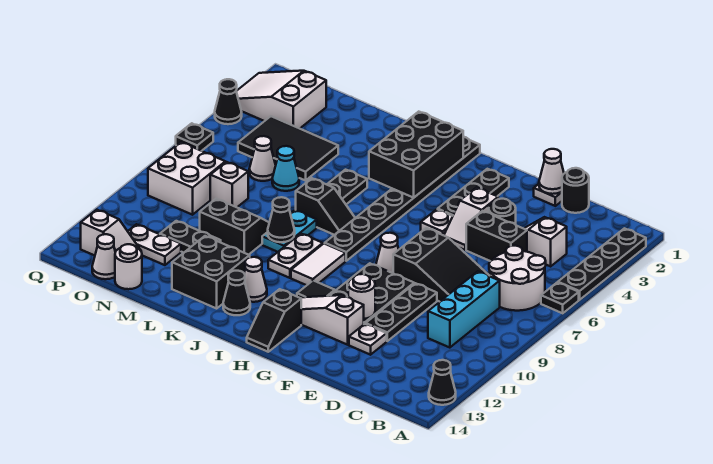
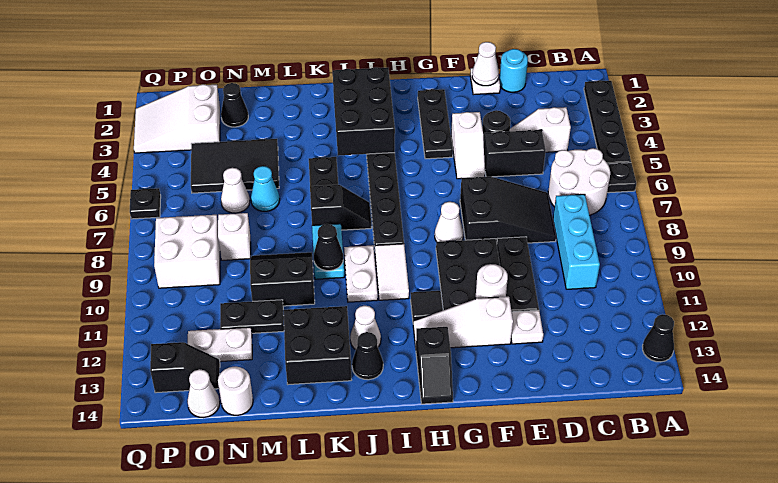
black round brick D1 level 1 -> cyan round brick D1 level 1
white plate G5 level 1 -> none
white slope O13:P13 level 1 top P -> black slope O13:P13 level 1 top P
black cone Q4 level 1 -> black cone N2 level 1

